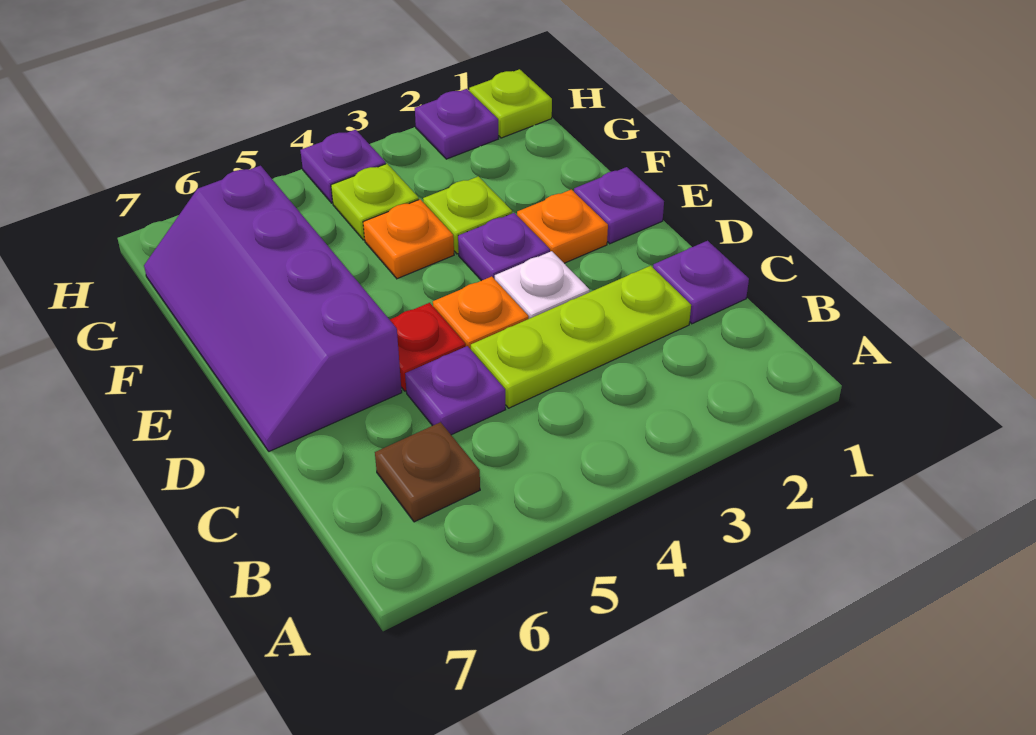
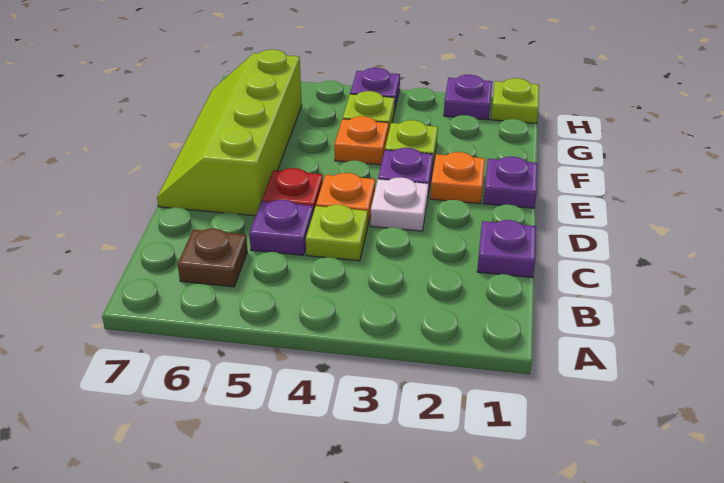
lime plate C2:C4 level 1 -> lime plate C4 level 1
purple slope D6:G7 level 1 top 6 -> lime slope D6:G7 level 1 top 6

